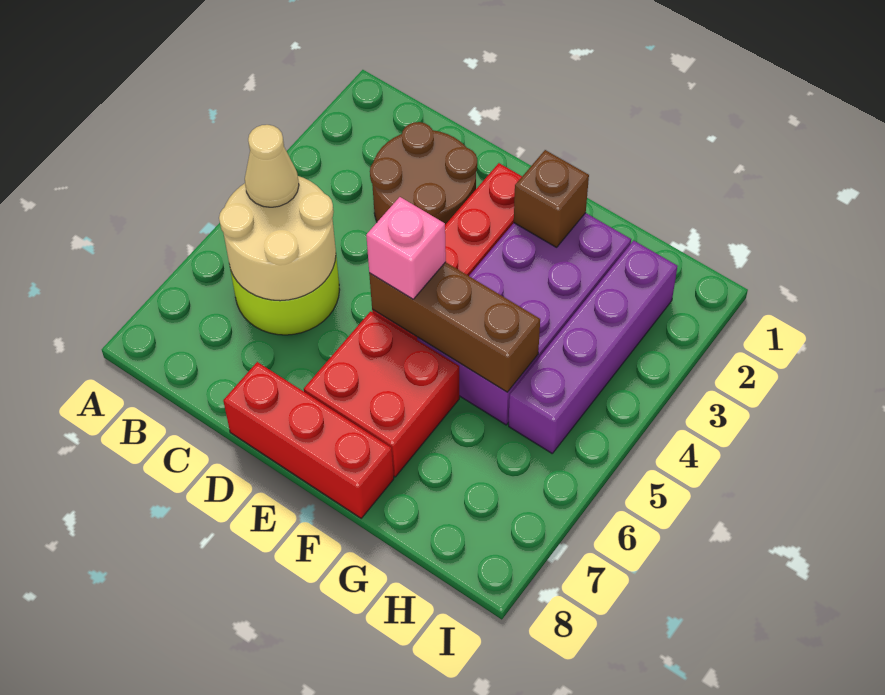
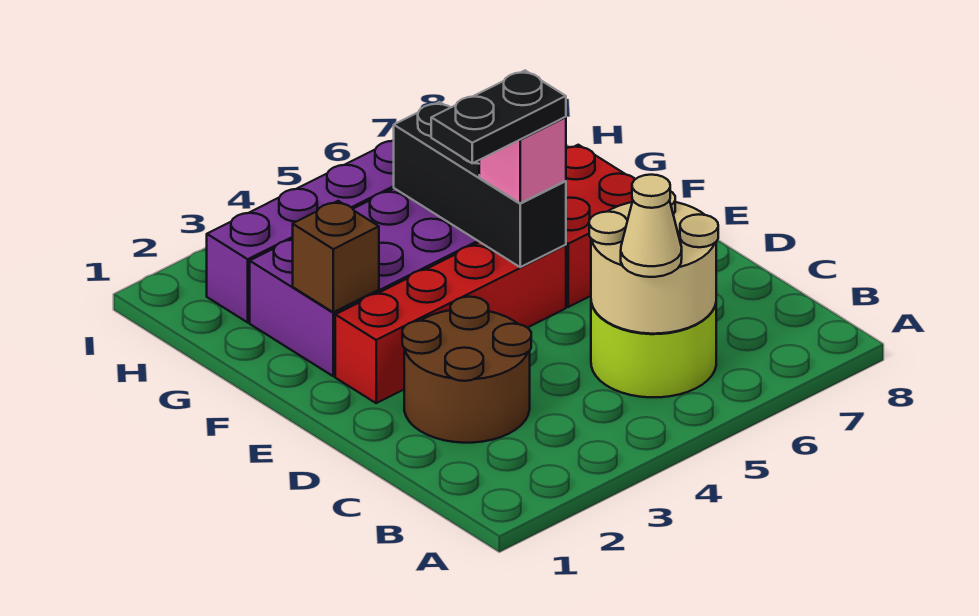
red brick D8:F8 level 1 -> none
none -> black plate E4:E5 level 4
brown brick E5:G5 level 2 -> black brick E5:G5 level 2

